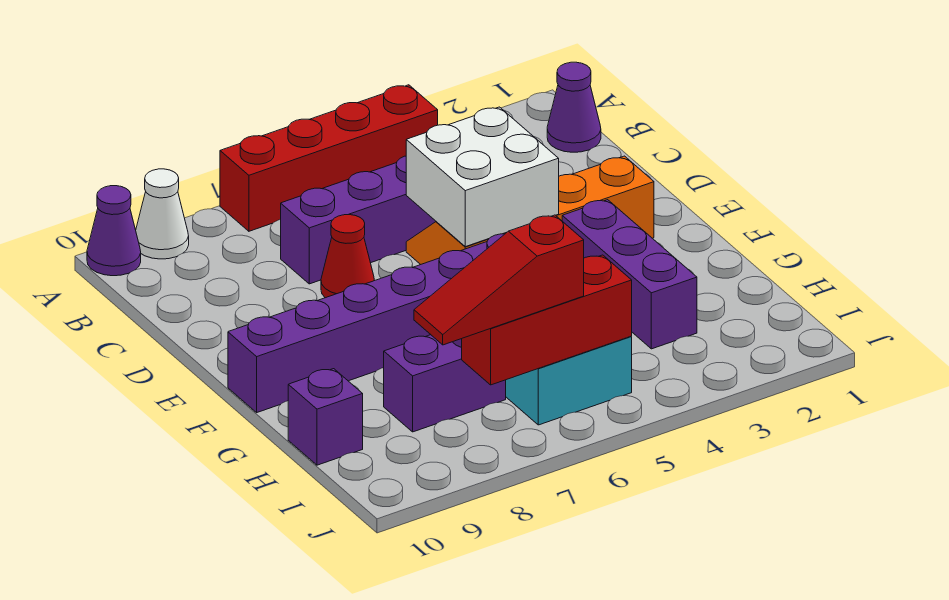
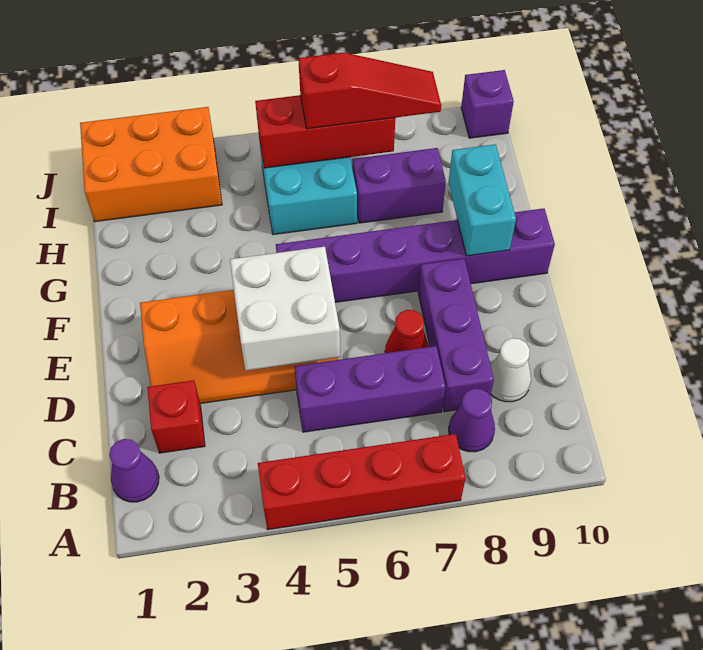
white cone A9 level 1 -> white cone C9 level 1
purple cone A10 level 1 -> purple cone B8 level 1
none -> red brick C2 level 1
purple brick F3:H3 level 1 -> purple brick C8:E8 level 1
none -> cyan brick F9:G9 level 2
purple brick H10 level 1 -> purple brick J10 level 1
none -> orange brick I1:J3 level 1

